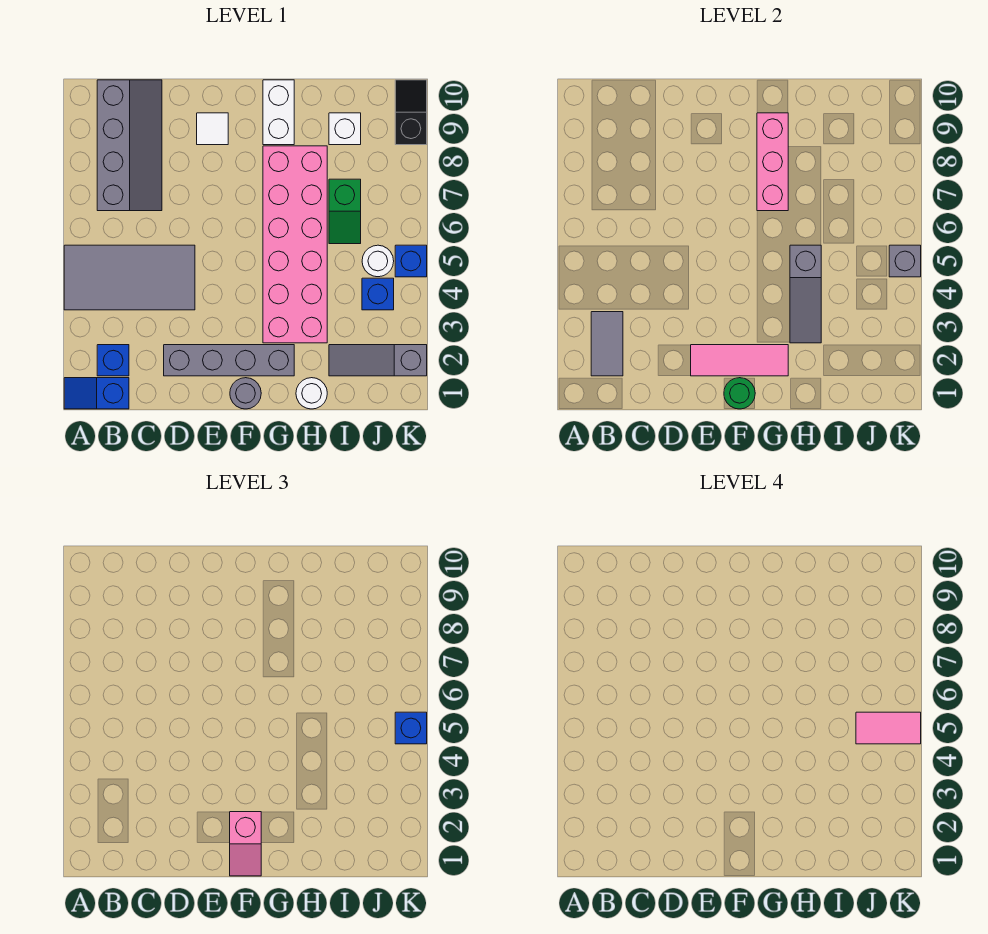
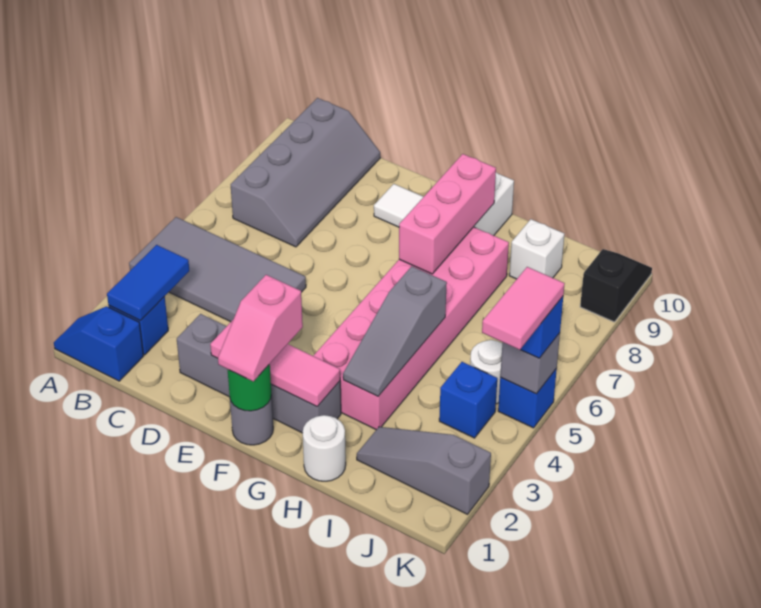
grey tile B2:B3 level 2 -> blue tile B2:B3 level 2
green slope I6:I7 level 1 top 7 -> none
pink tile J5:K5 level 4 -> pink tile K4:K5 level 4

